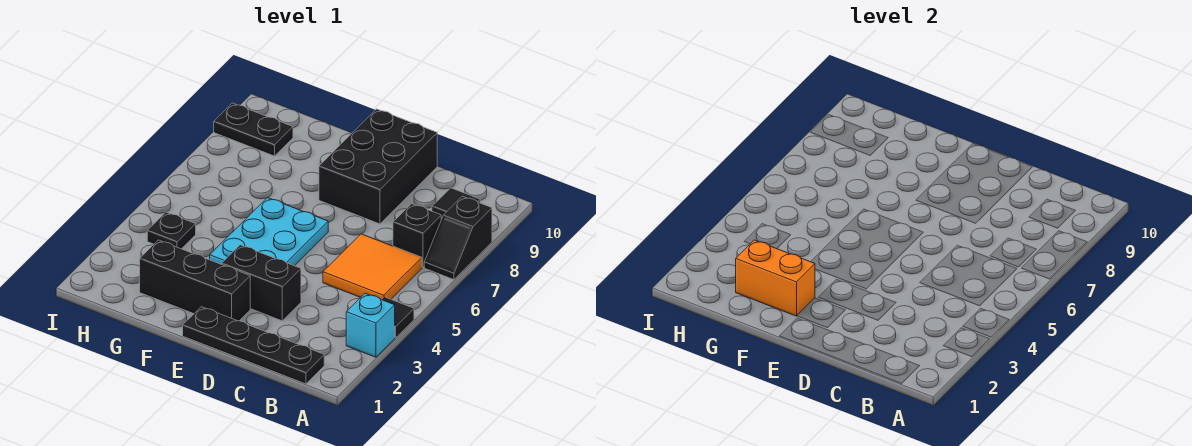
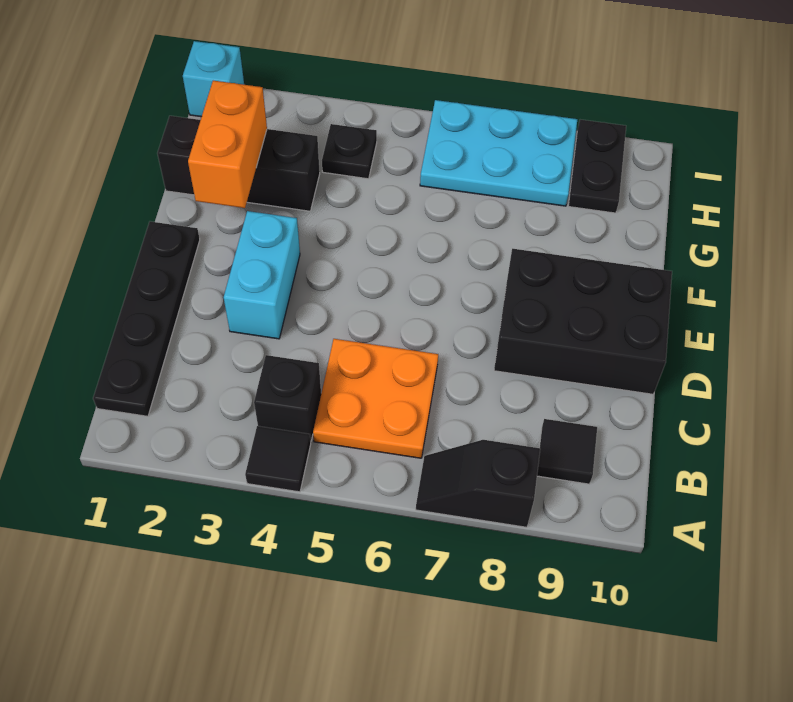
cyan brick A3 level 1 -> cyan brick I1 level 1
orange tile B5:C6 level 1 -> orange plate B5:C6 level 1
black brick B7 level 1 -> black brick B4 level 1
black brick D3:E3 level 1 -> cyan brick D3:E3 level 1
black brick E2:G2 level 1 -> black brick G1:G3 level 1
cyan plate E4:F6 level 1 -> cyan plate H6:I8 level 1

